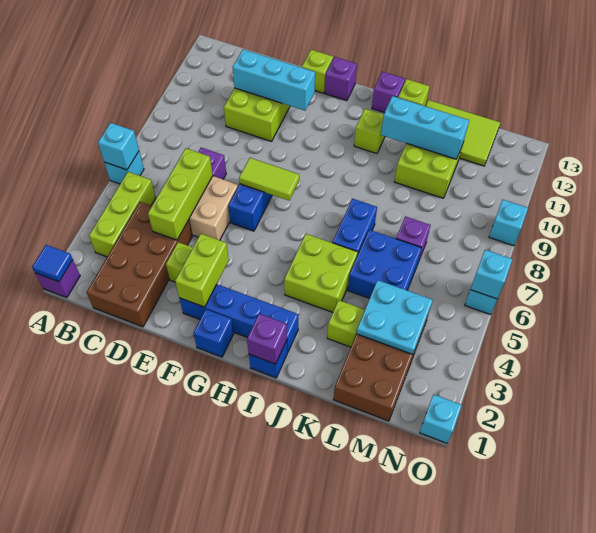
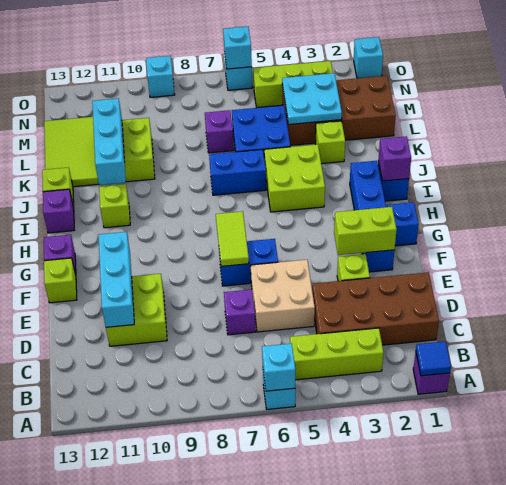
lime brick D4:D6 level 2 -> lime brick N3:N5 level 1

